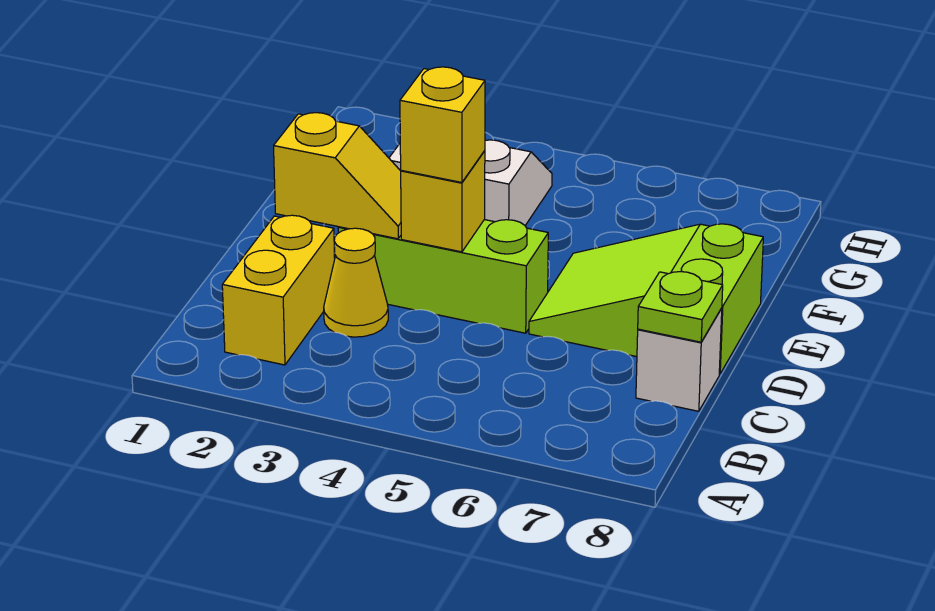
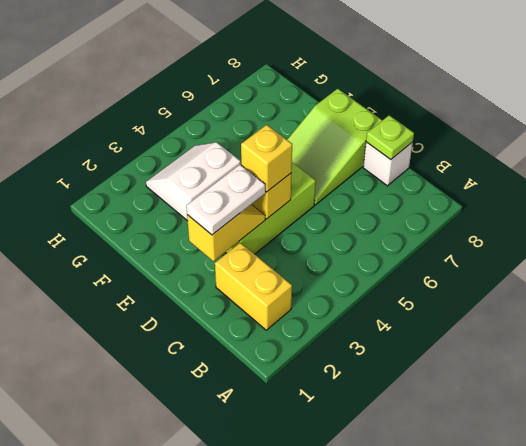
yellow cone C3 level 1 -> none
none -> white plate D2:D3 level 3

